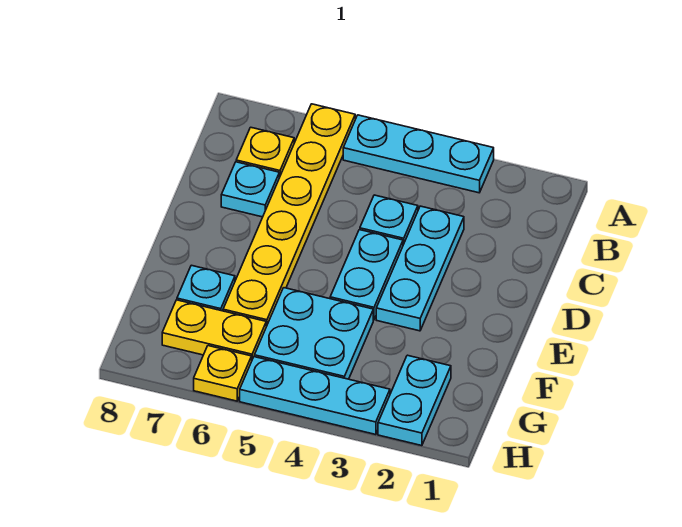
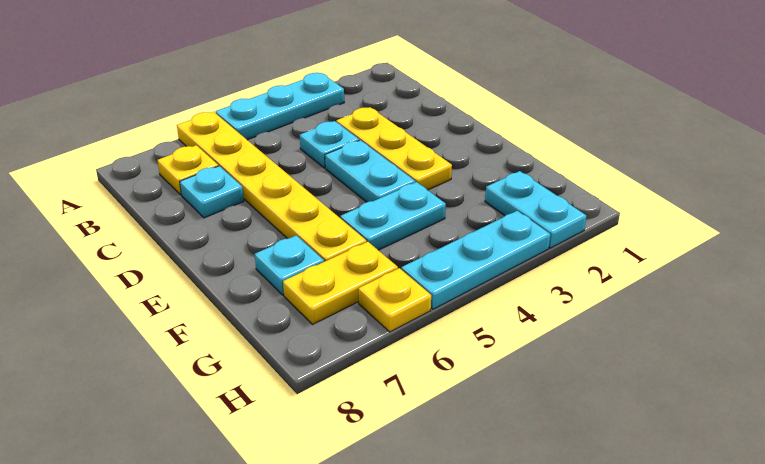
cyan plate C3:E3 level 1 -> yellow plate C3:E3 level 1
cyan plate F4:G5 level 1 -> cyan plate F4:F5 level 1

